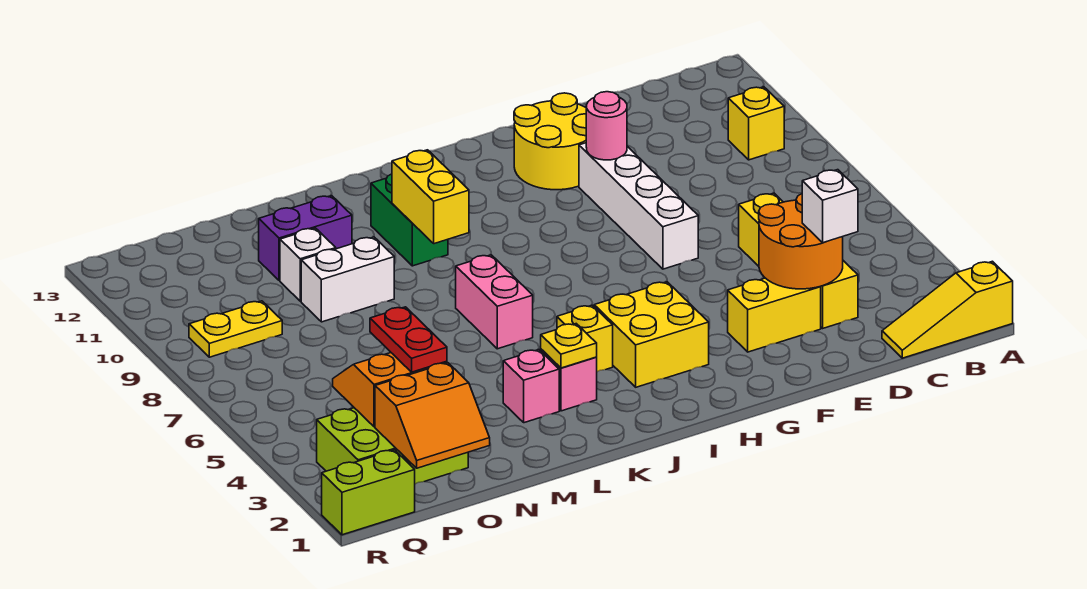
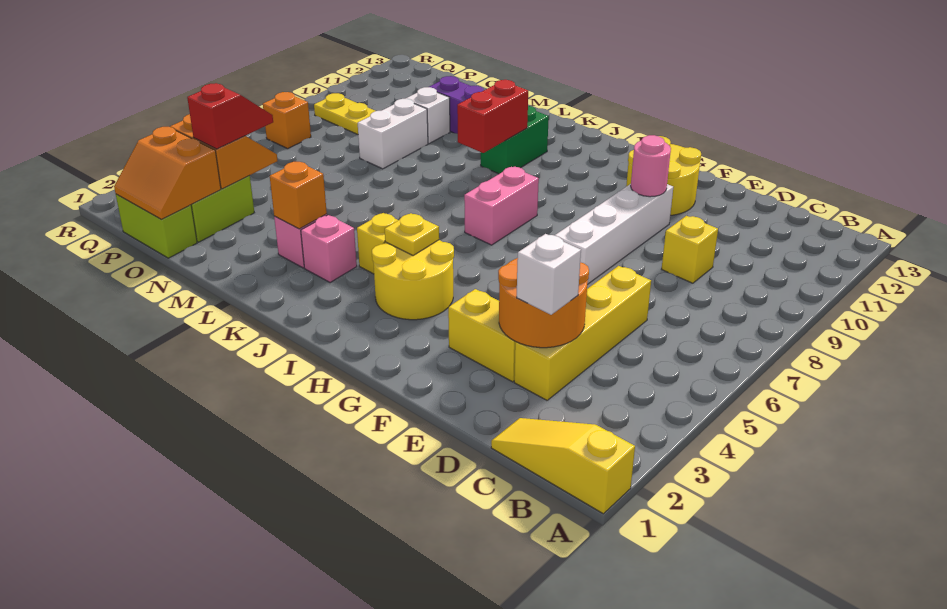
yellow brick B10 level 1 -> yellow brick D9 level 1
yellow brick H3:I4 level 1 -> yellow round brick H3:I4 level 1
yellow plate K3 level 2 -> yellow plate I4 level 2
pink brick K6:K7 level 1 -> pink brick I7:I8 level 1
yellow brick K9:K10 level 2 -> red brick K9:K10 level 2
none -> orange brick L3 level 2
white brick M9:N9 level 1 -> white brick N8:N9 level 1
red plate O3:O4 level 3 -> red slope O3:O4 level 3 top 3
lime brick Q1:R1 level 1 -> lime brick O1:P1 level 1
none -> orange brick Q7 level 1

